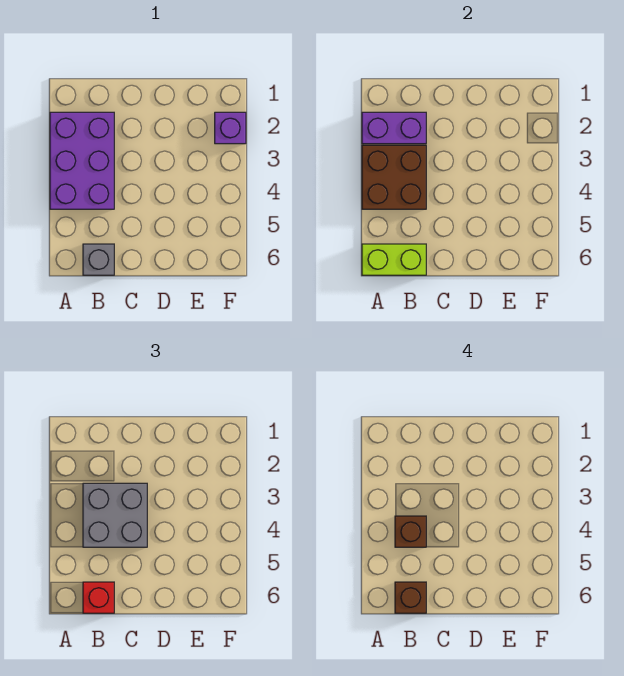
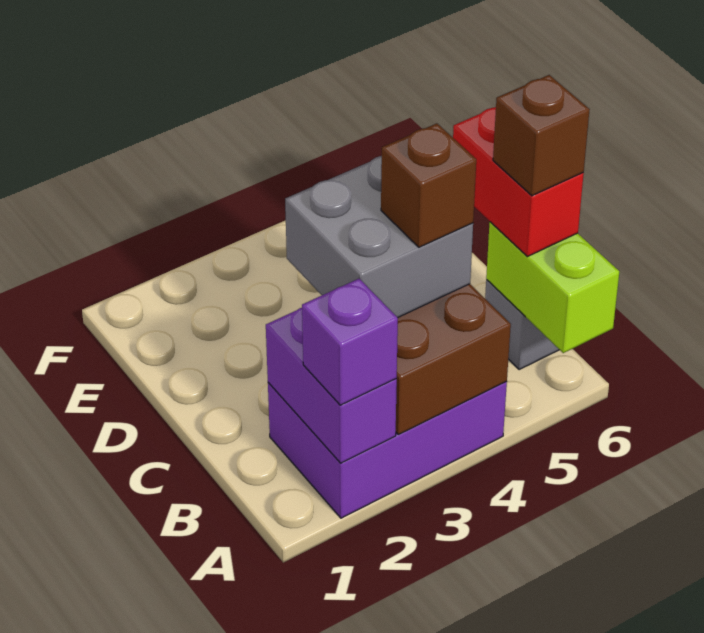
red brick B6 level 3 -> red brick B6:C6 level 3
purple brick F2 level 1 -> purple brick A2 level 3

